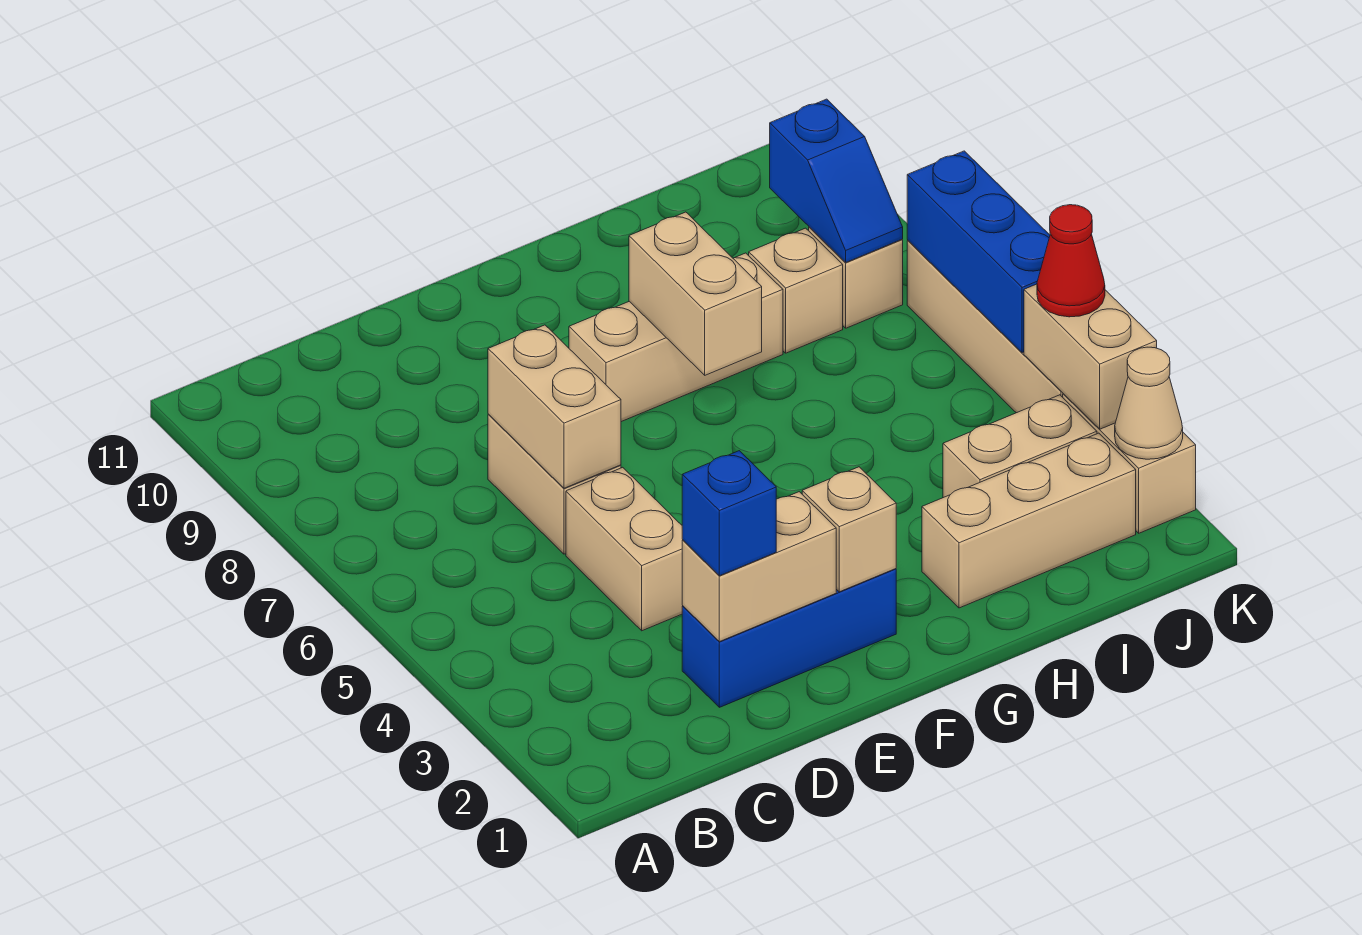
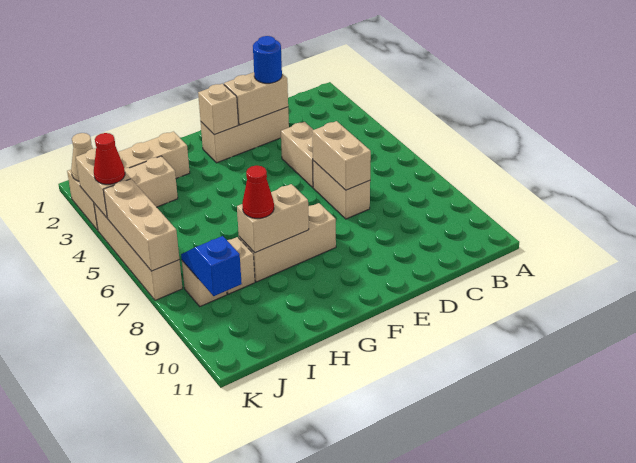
blue brick D2:F2 level 1 -> tan brick D2:F2 level 1
blue brick D2 level 3 -> blue round brick D2 level 3
tan brick G7:G8 level 2 -> tan brick G8:H8 level 2
none -> red cone H8 level 3
blue brick K5:K7 level 2 -> tan brick K5:K7 level 2

